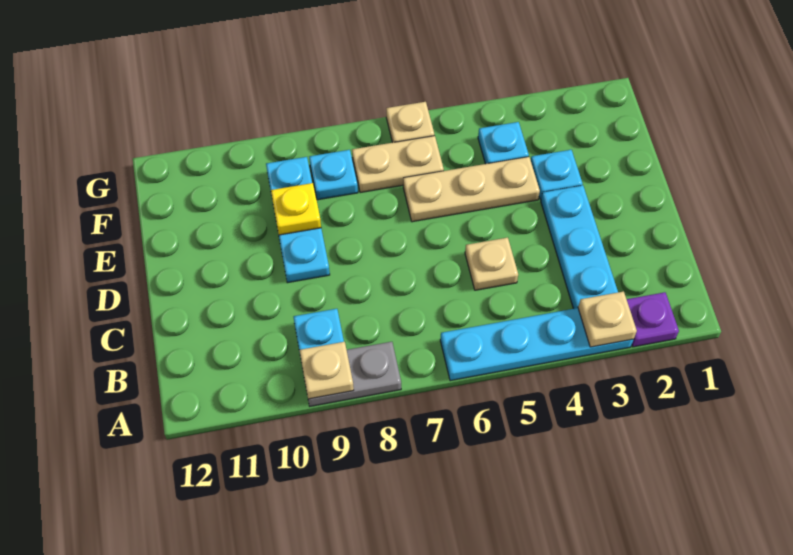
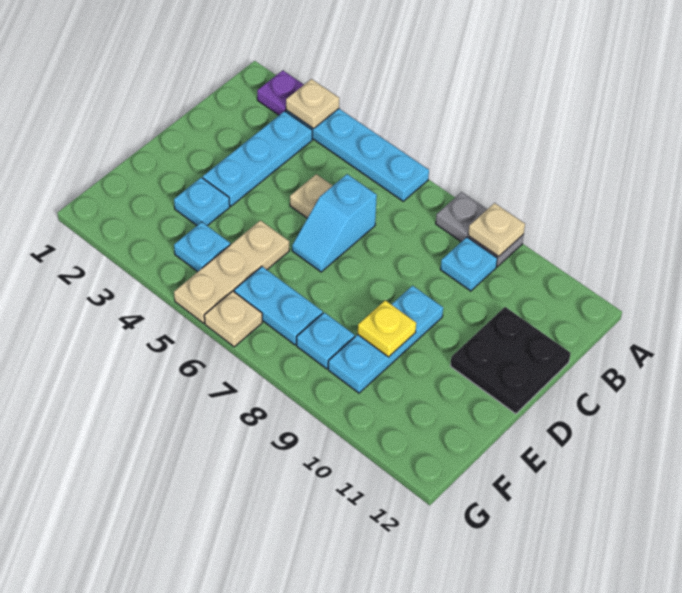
none -> cyan slope C6:D6 level 1 top C
none -> black plate C11:D12 level 1
tan plate E4:E6 level 1 -> tan plate E5:G5 level 1
tan plate F6:F7 level 1 -> cyan plate F6:F7 level 1

